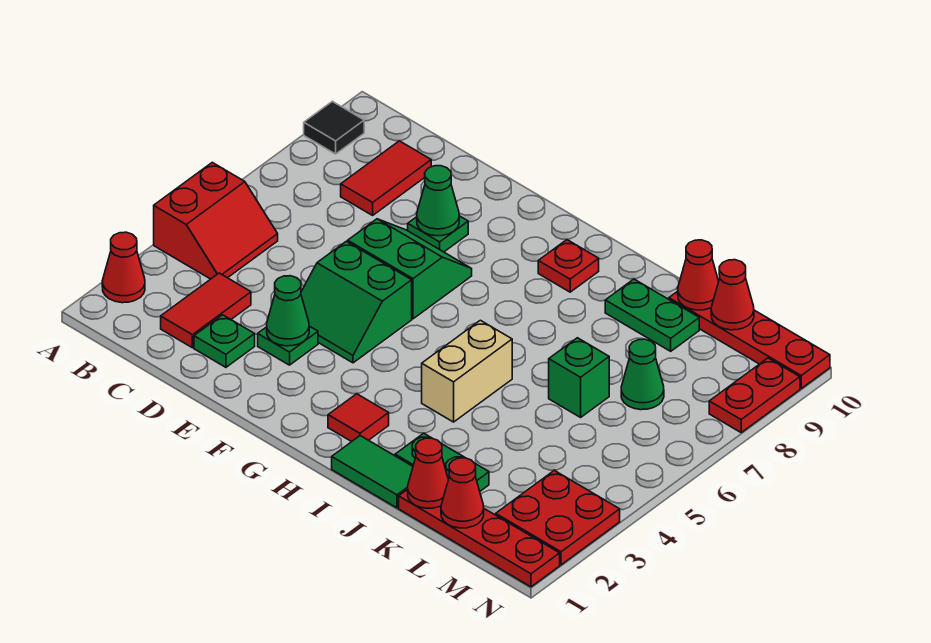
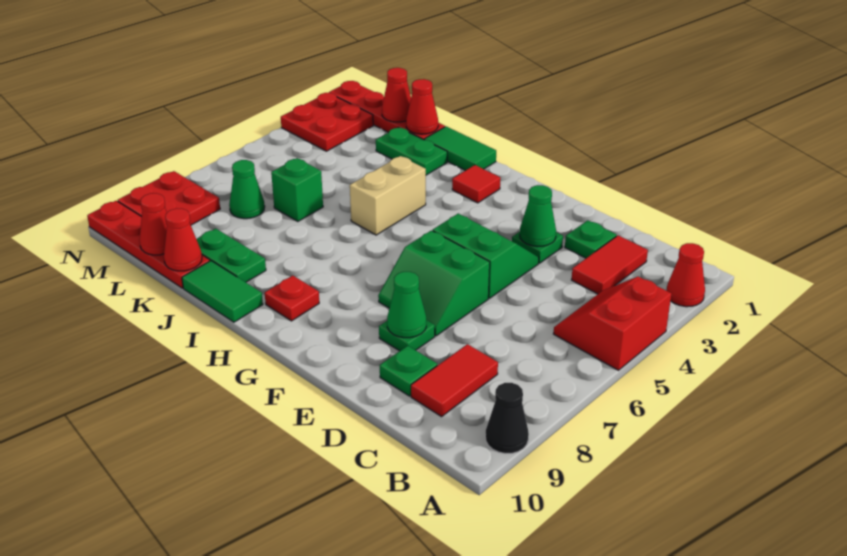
black tile A9 level 1 -> black cone A9 level 1
none -> green plate D9 level 1
none -> green tile I10:J10 level 1
red plate N8:N9 level 1 -> red plate M8:N9 level 1

